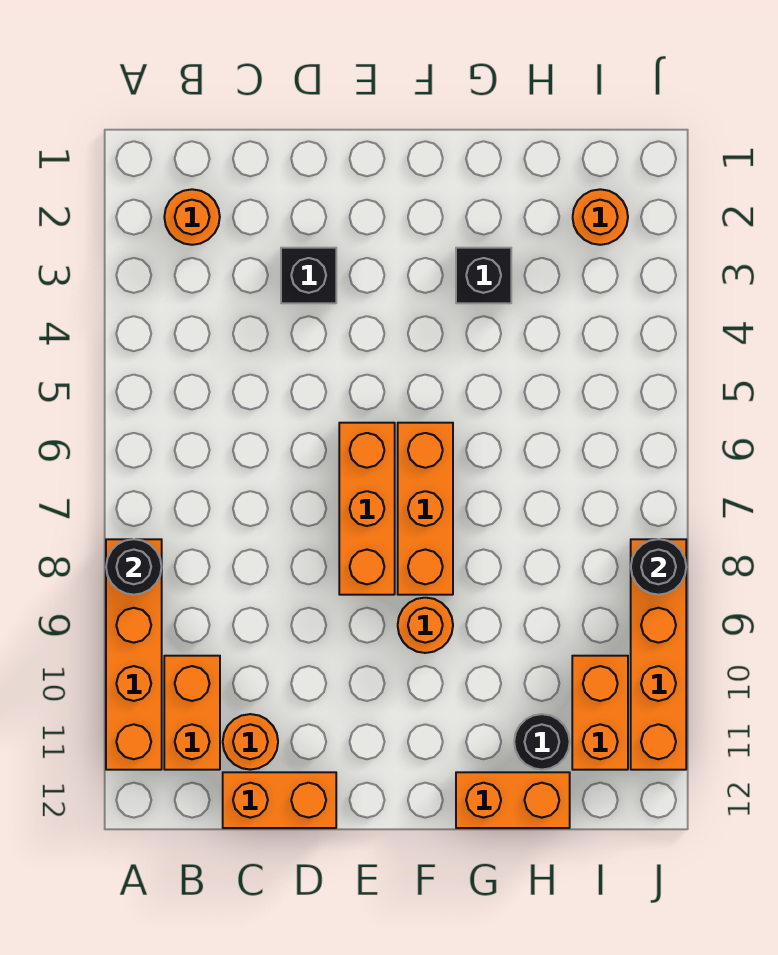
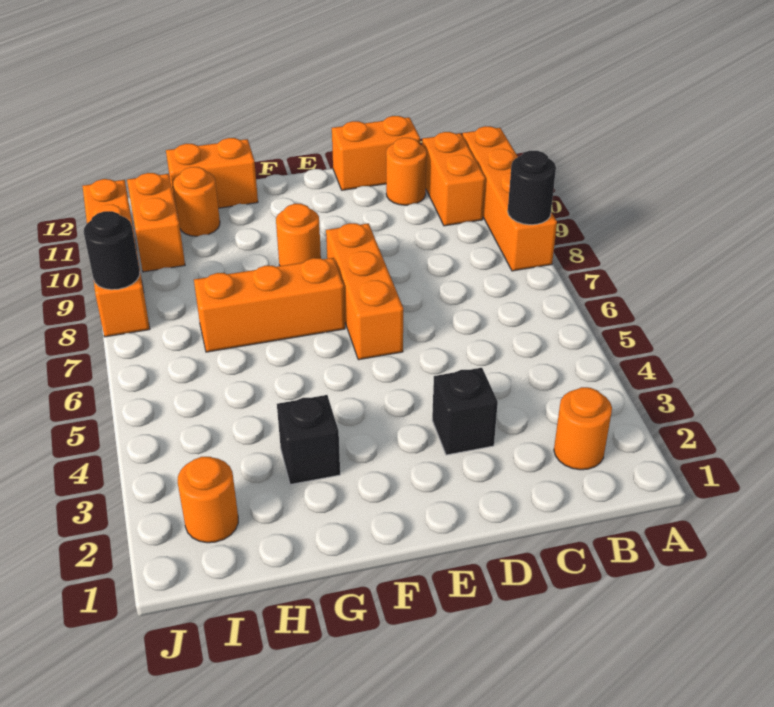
orange brick F6:F8 level 1 -> orange brick F7:H7 level 1
black round brick H11 level 1 -> orange round brick H11 level 1

